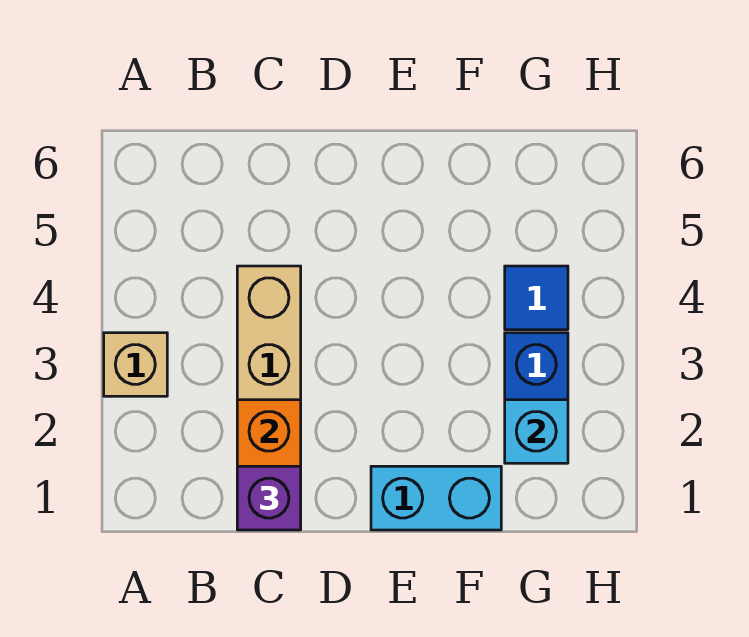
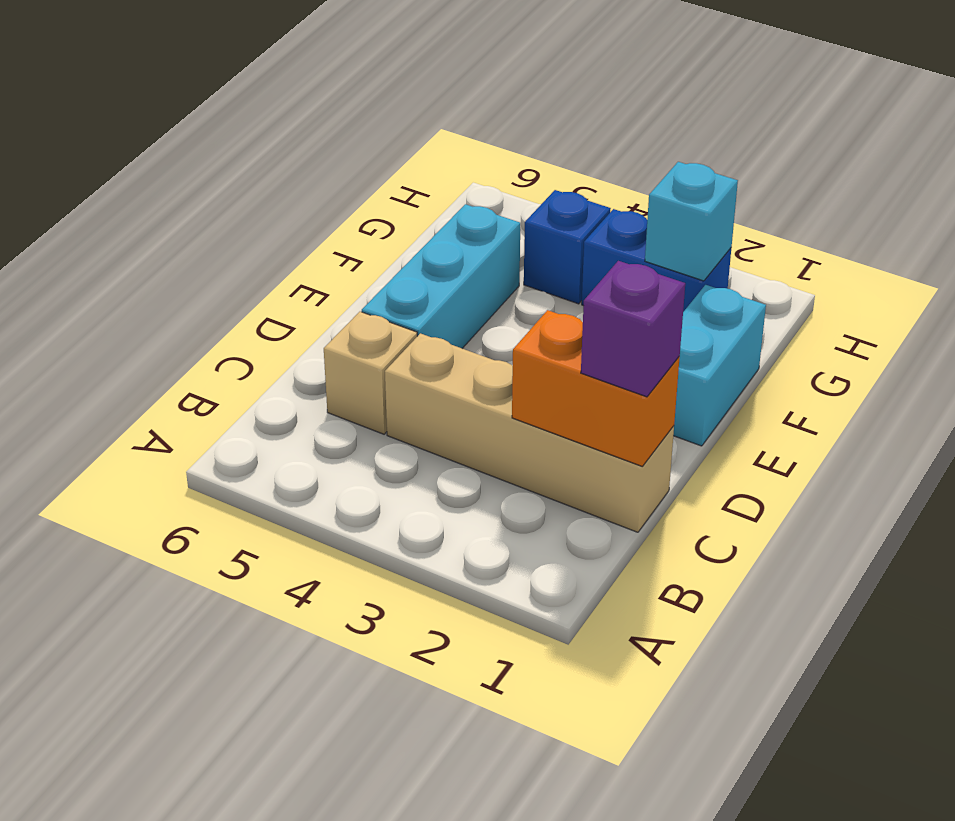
tan brick A3 level 1 -> tan brick C5 level 1
none -> cyan brick D5:F5 level 1
blue tile G4 level 1 -> blue brick G4 level 1

